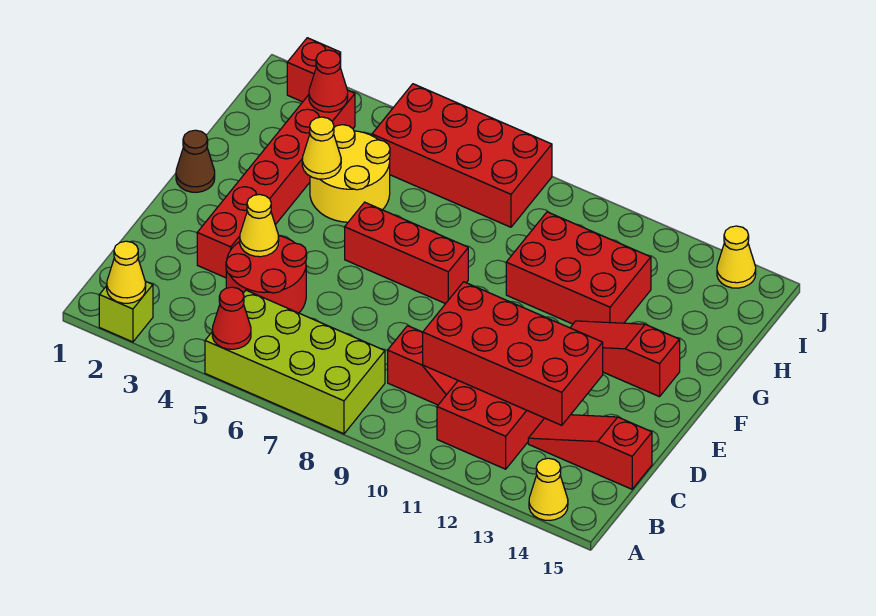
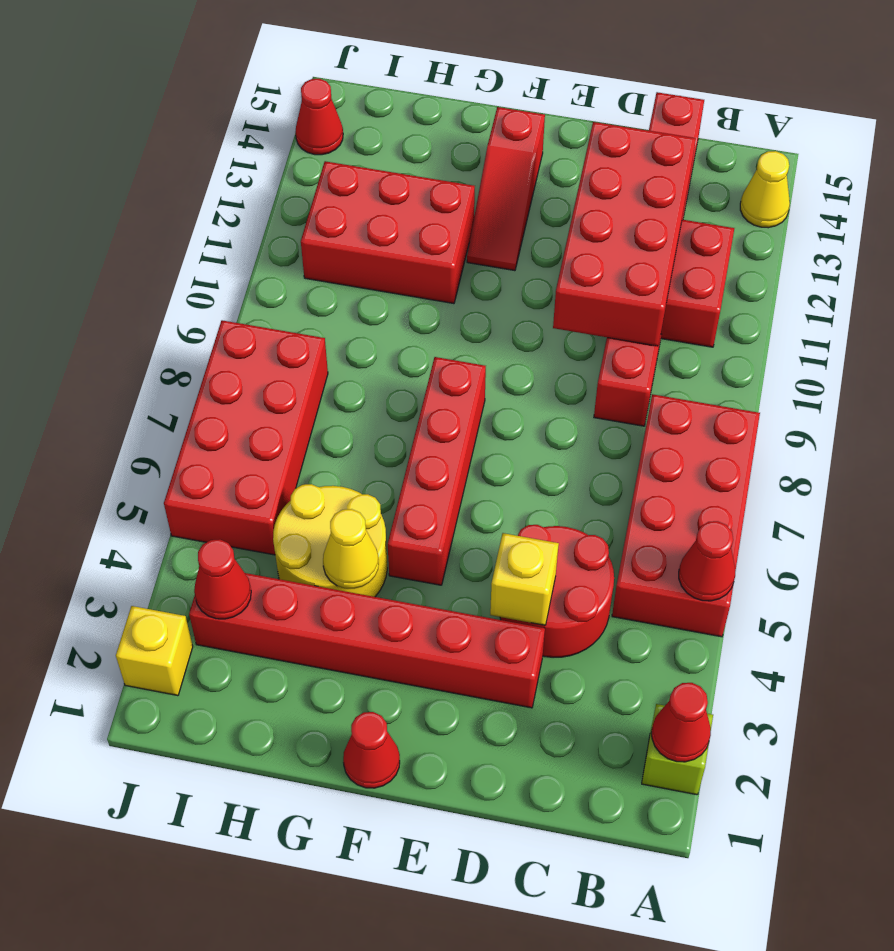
yellow cone A2 level 2 -> red cone A2 level 2
lime brick A5:B8 level 1 -> red brick A5:B8 level 1
yellow cone D4 level 2 -> yellow brick D4 level 2
brown cone F1 level 1 -> red cone F1 level 1
red brick F6:F8 level 1 -> red brick F5:F8 level 1
red brick G10:H12 level 1 -> red brick G11:I12 level 1
red brick J2 level 1 -> yellow brick J2 level 1
yellow cone J14 level 1 -> red cone J14 level 1

